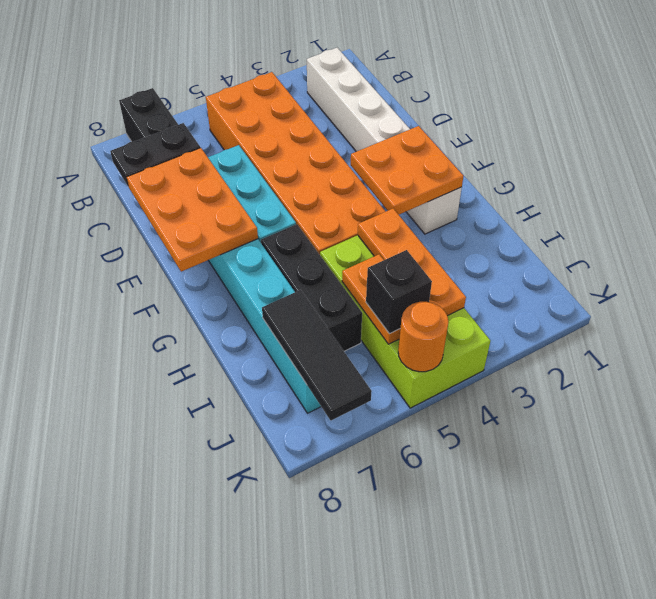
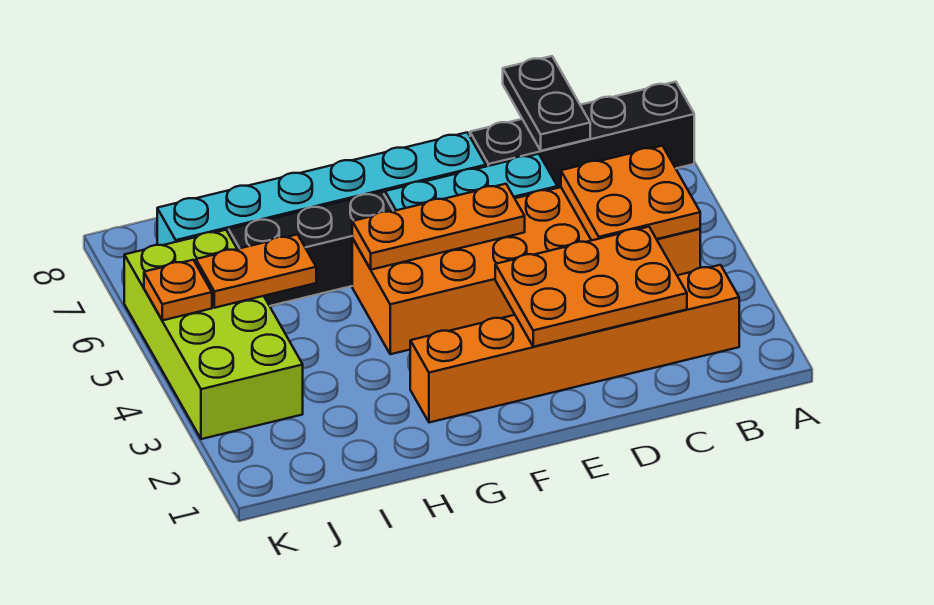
white brick B2:G2 level 1 -> orange brick B2:G2 level 1
orange plate D7:F8 level 2 -> orange plate C2:E3 level 2
orange plate F2:G3 level 2 -> orange plate B4:C5 level 2
lime brick H4:K5 level 1 -> lime brick J3:K6 level 1
orange plate H4:J4 level 2 -> orange plate E5:G5 level 2
black tile I7:K7 level 2 -> none
black brick J5 level 3 -> none
orange round brick K5 level 2 -> orange plate K5 level 2

